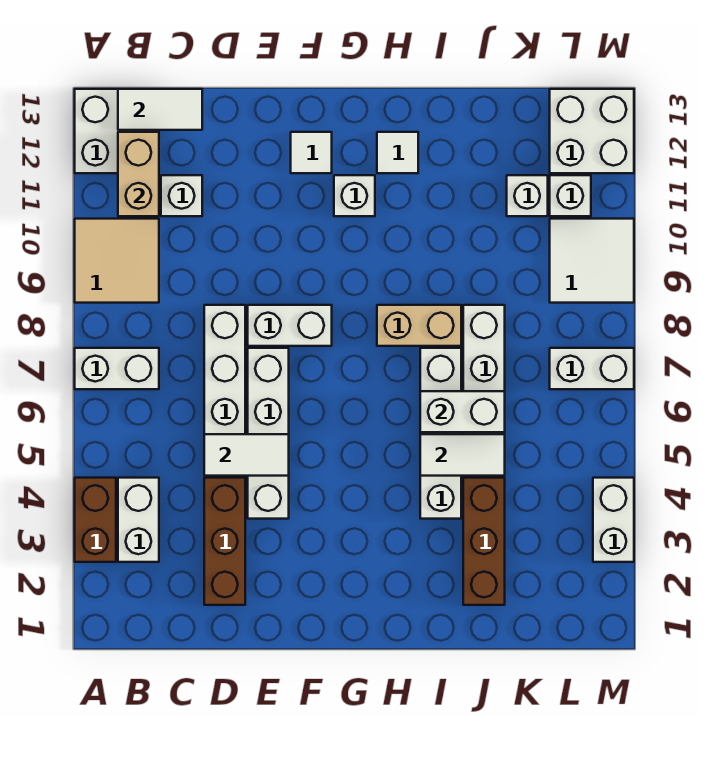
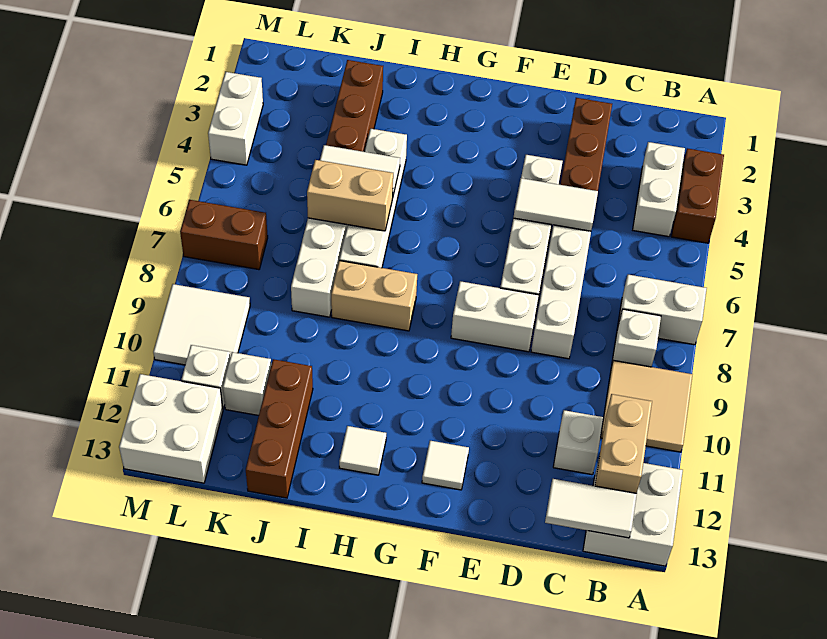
white brick G11 level 1 -> white brick B8 level 1
white brick I6:J6 level 2 -> tan brick I6:J6 level 2
none -> brown brick J11:J13 level 1
white brick L7:M7 level 1 -> brown brick L7:M7 level 1

